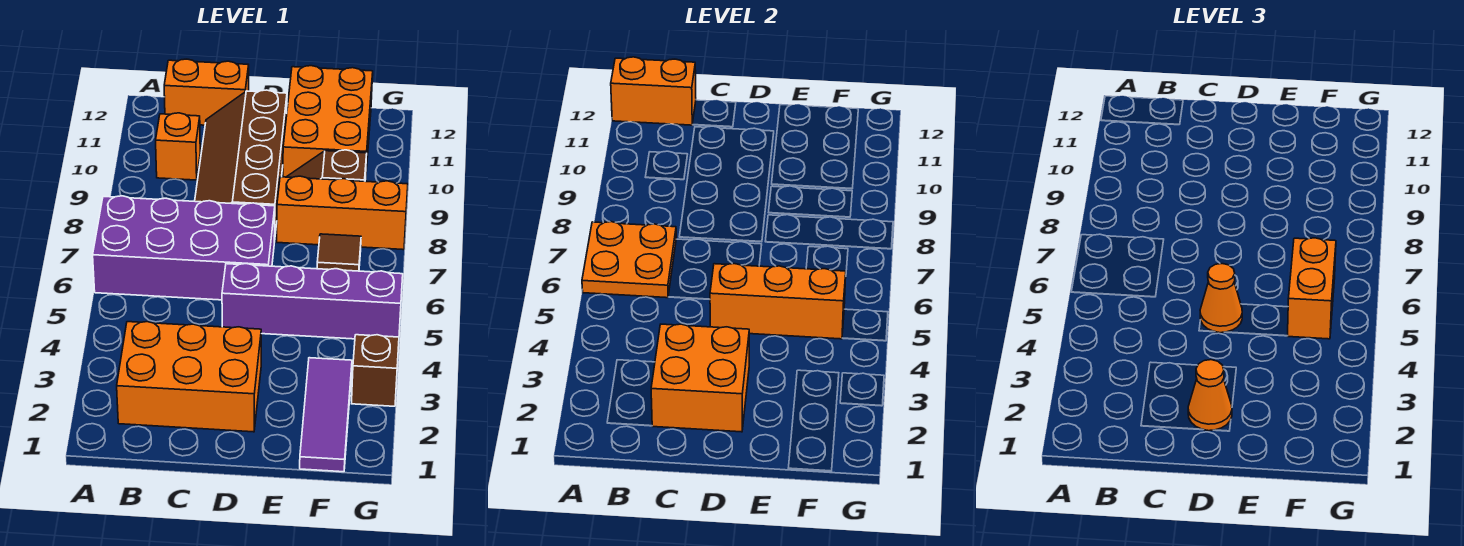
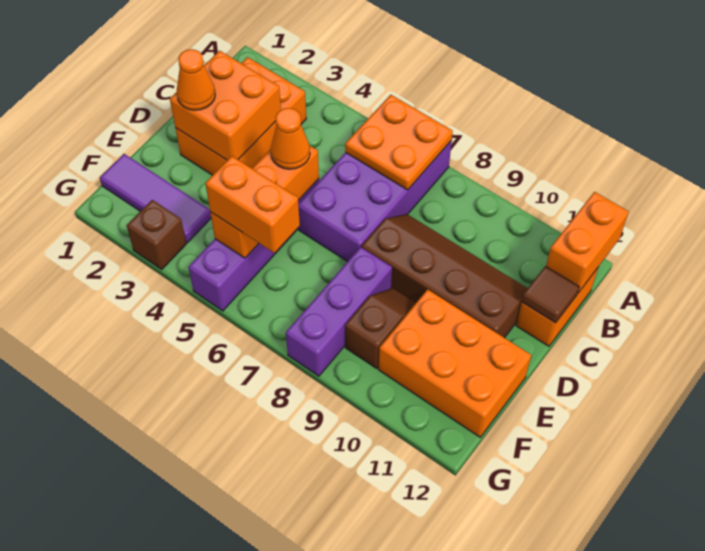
orange brick B10 level 1 -> none
orange brick E8:G8 level 1 -> purple brick E8:G8 level 1
brown tile F7 level 1 -> brown tile C12 level 2

